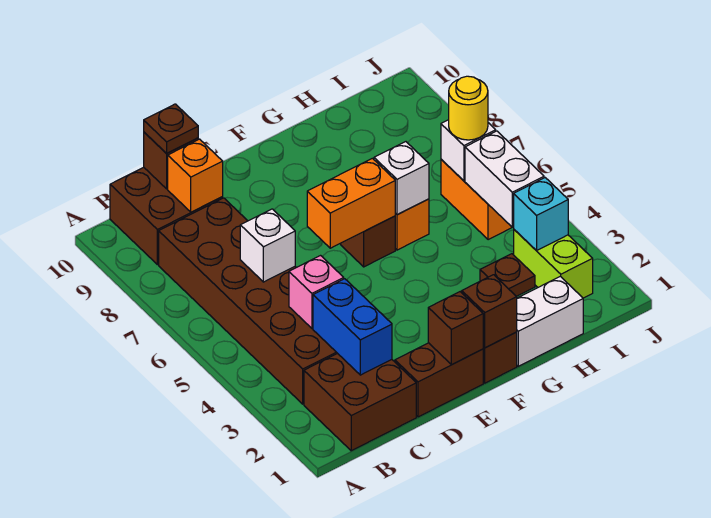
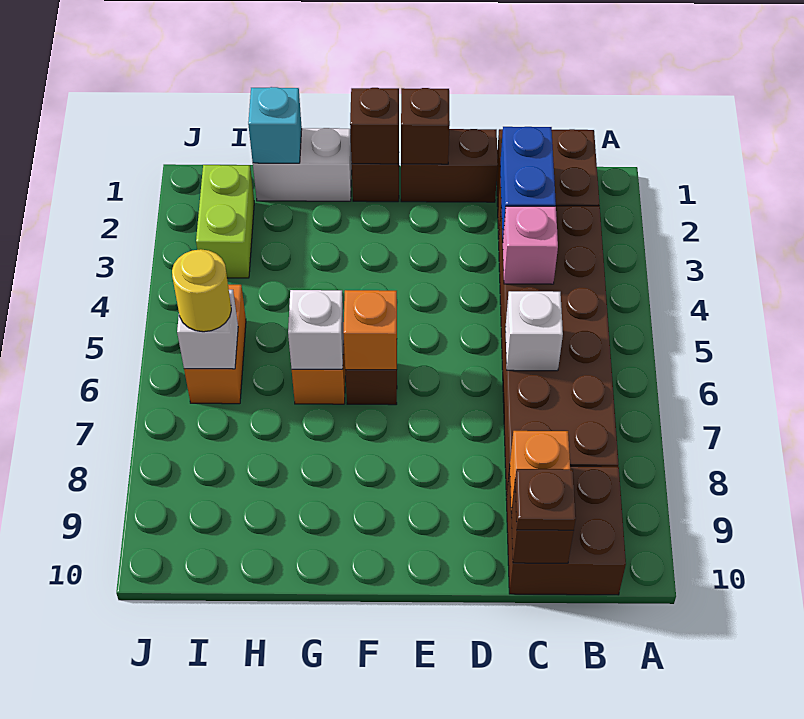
orange brick E6:F6 level 2 -> orange brick F6 level 2
brown plate H3 level 1 -> none
cyan brick I3 level 2 -> cyan brick H1 level 2
white brick I4:I5 level 2 -> none

